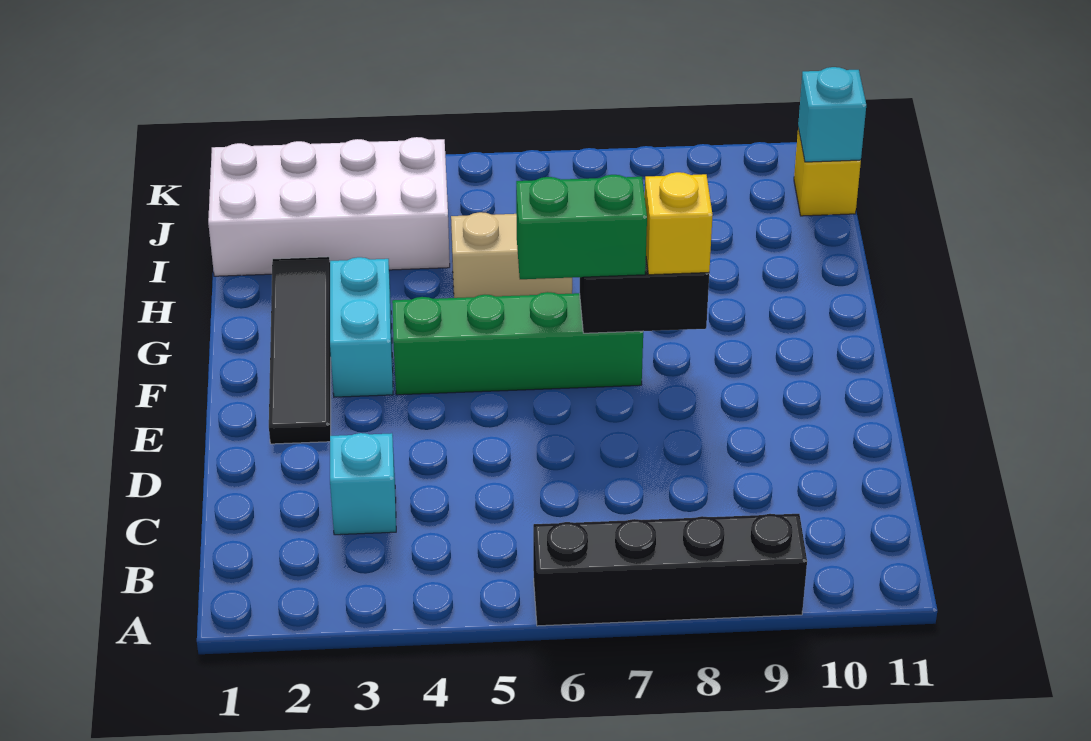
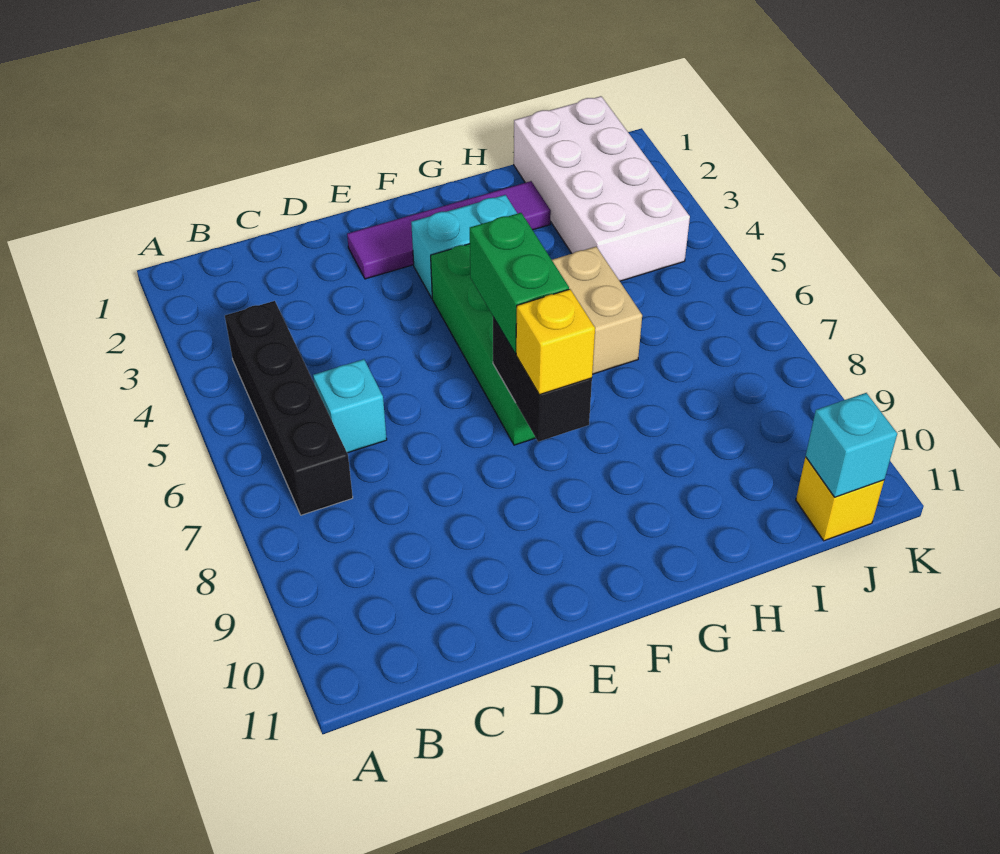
black brick A6:A9 level 1 -> black brick B4:B7 level 1
cyan brick C3 level 1 -> cyan brick C6 level 1
black tile E2:H2 level 1 -> purple tile E2:H2 level 1

